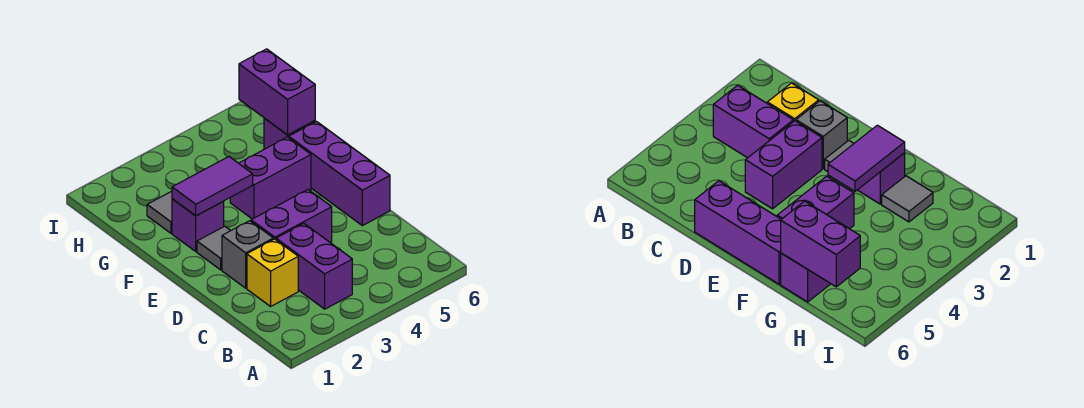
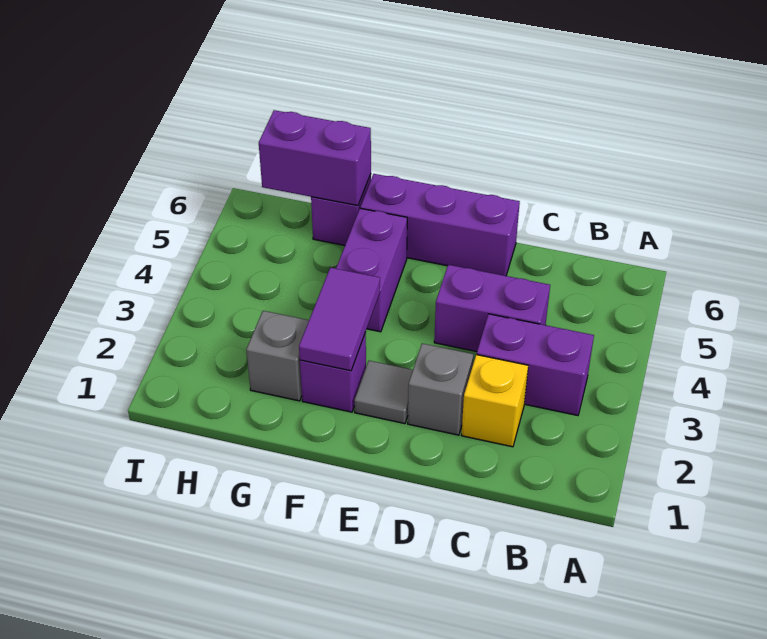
purple brick D3:D4 level 1 -> purple brick C4:D4 level 1
grey tile G2 level 1 -> grey brick G2 level 1

